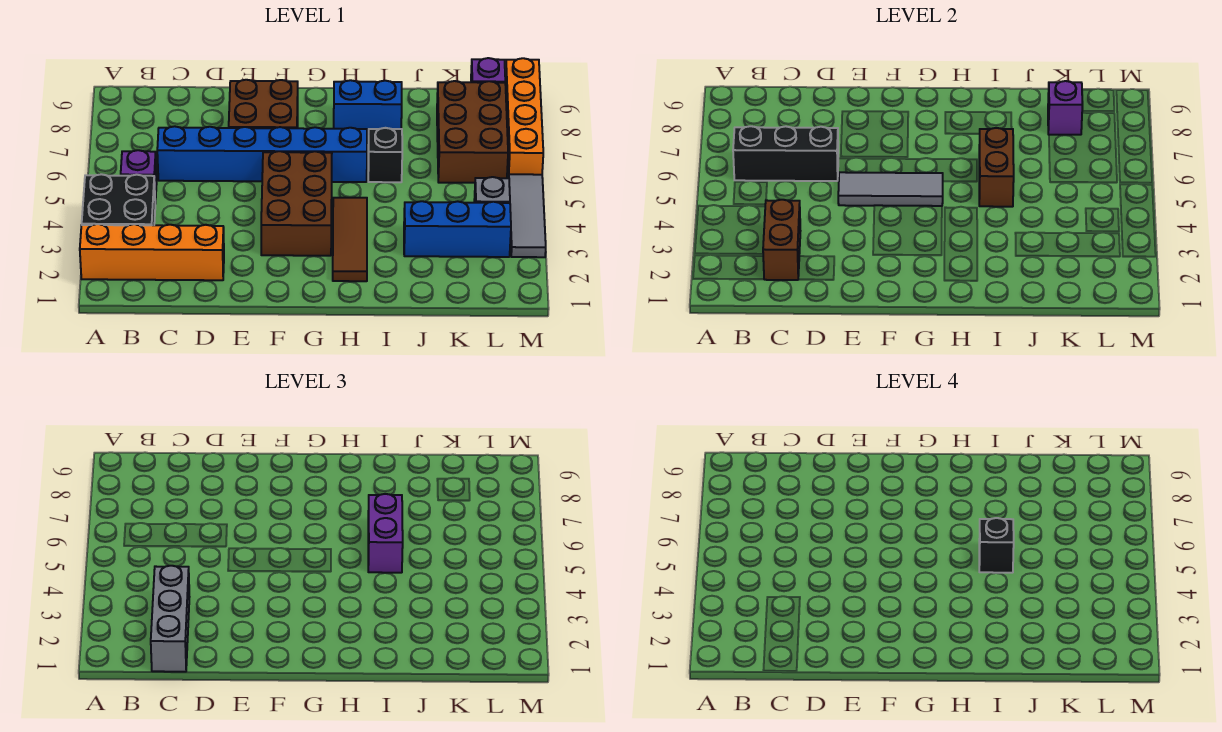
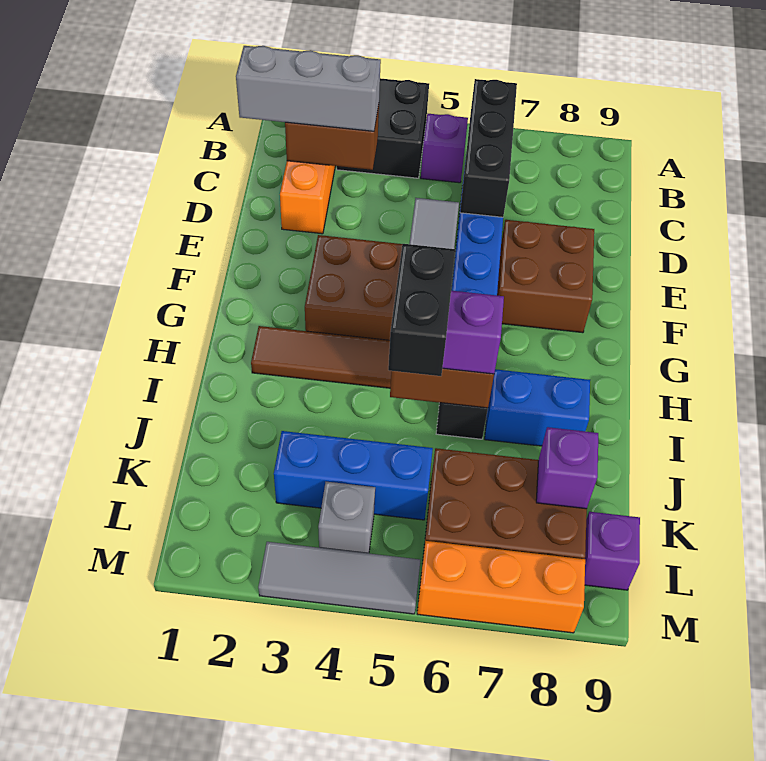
blue brick H8:I8 level 1 -> blue brick I7:I8 level 1
black brick I5 level 4 -> black brick I5:J5 level 4
blue brick J3:L3 level 1 -> blue brick K3:K5 level 1
orange brick M6:M9 level 1 -> orange brick M6:M8 level 1

